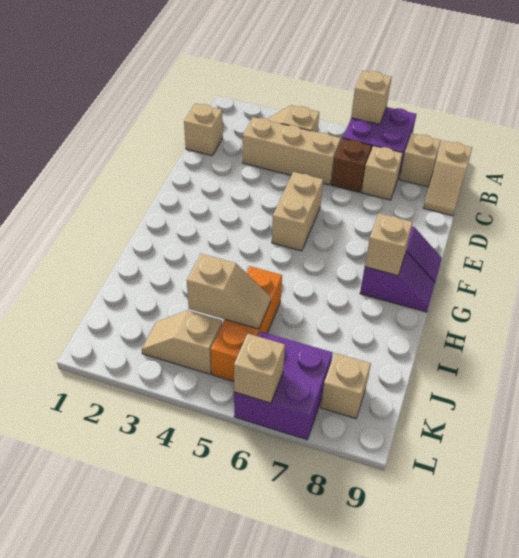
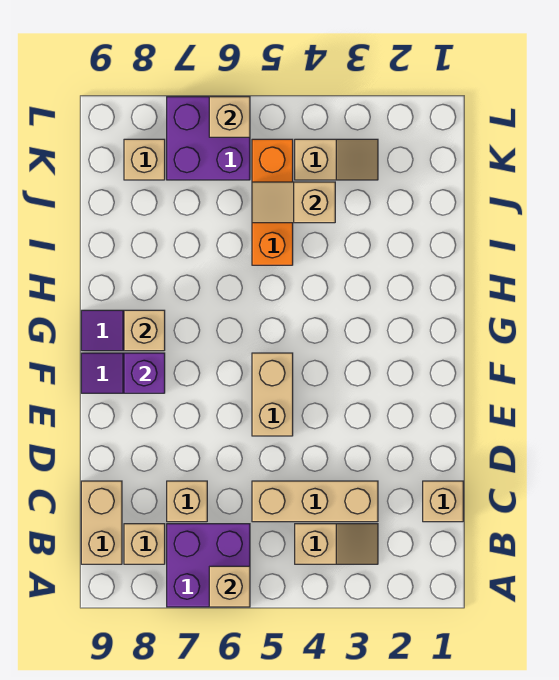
tan slope B9:C9 level 1 top B -> tan brick B9:C9 level 1
brown brick C6 level 1 -> none
none -> purple brick F8 level 2

